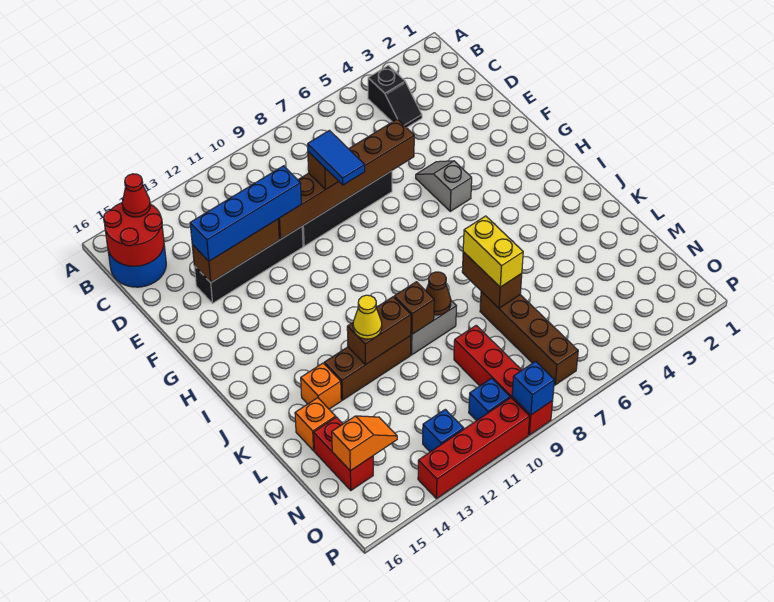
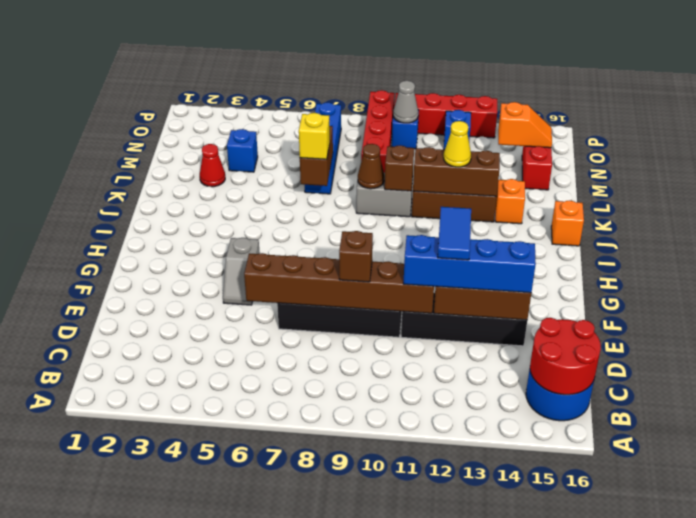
black slope B4:C4 level 1 top B -> none
red cone B15 level 3 -> red cone L3 level 1
blue tile E9:F9 level 4 -> blue tile E12:F12 level 4
yellow brick K7:L7 level 3 -> yellow brick K7 level 3
brown brick K11:K12 level 2 -> brown brick K11:K13 level 2
brown brick L7:O7 level 1 -> blue brick L7:O7 level 1
orange brick L15 level 1 -> orange brick J16 level 1
orange slope N14:N15 level 2 top 15 -> orange slope N14:N15 level 2 top 14
none -> grey cone O10 level 2
blue brick P9 level 2 -> blue brick M4 level 1

